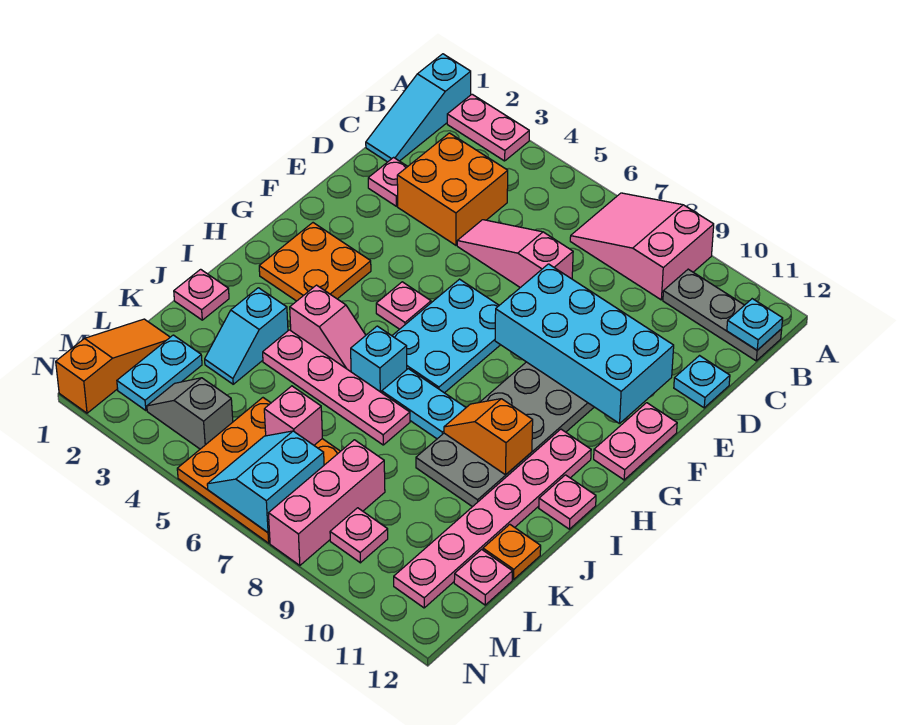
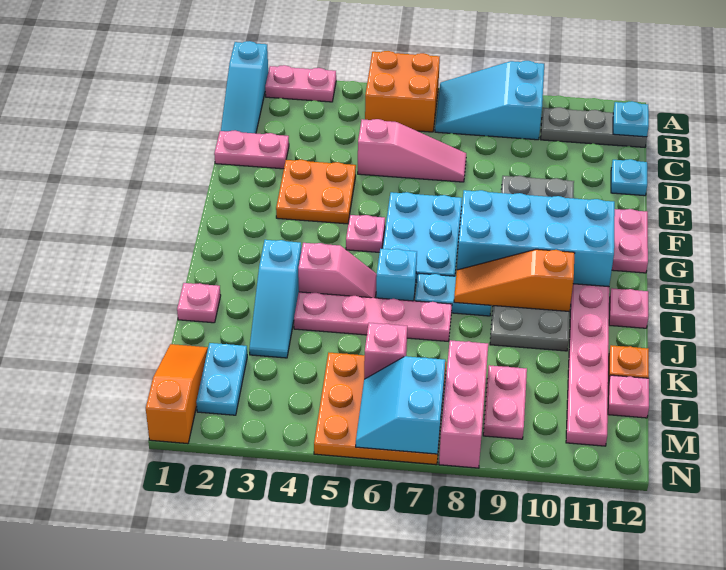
pink slope A7:B9 level 1 top 9 -> cyan slope A7:B9 level 1 top 9
orange brick C3:D4 level 1 -> orange brick A5:B6 level 1
pink plate D2 level 1 -> pink plate D1:D2 level 1
pink slope D5:D7 level 1 top 7 -> pink slope D5:D7 level 1 top 5
cyan brick E8:F11 level 2 -> cyan brick G8:H11 level 2
orange plate G2:H3 level 1 -> orange plate E3:F4 level 1
orange slope I9:I10 level 2 top 10 -> orange slope I8:I10 level 2 top 10
cyan slope J3:K3 level 1 top J -> cyan slope I3:K3 level 1 top I
grey slope M3:M4 level 1 top 4 -> none
pink plate M9 level 1 -> pink plate L9:M9 level 1

